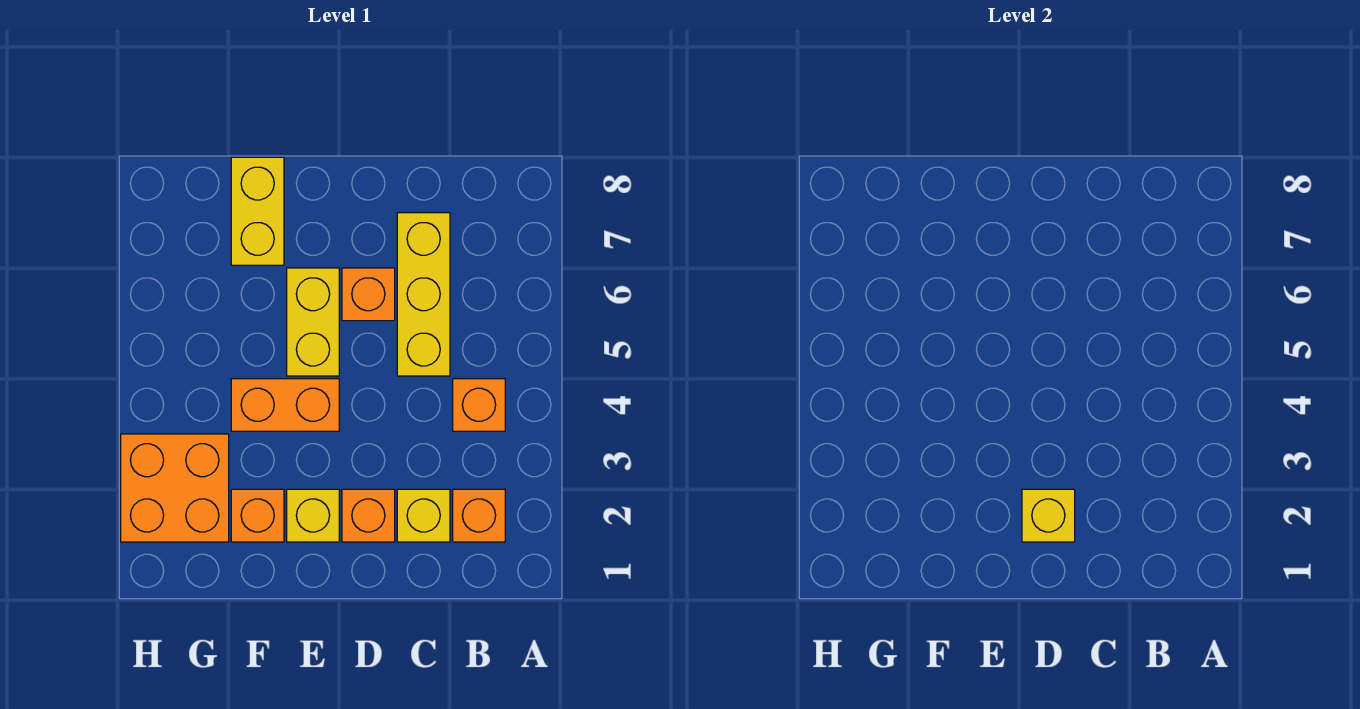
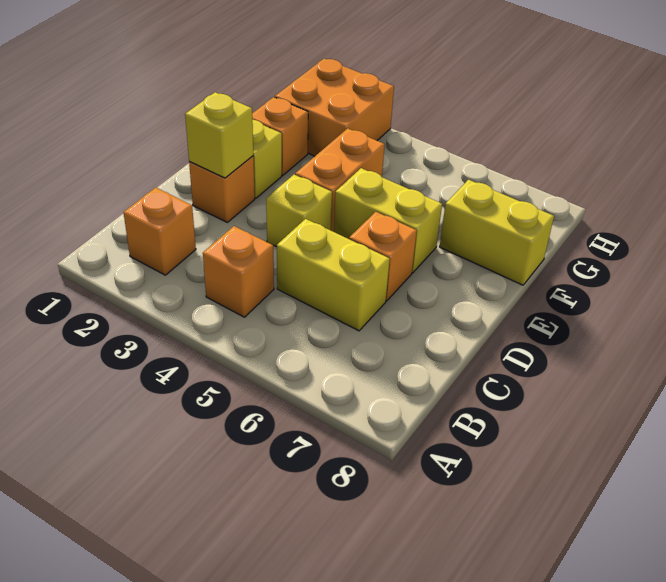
yellow brick C2 level 1 -> yellow brick D4 level 1
yellow brick C5:C7 level 1 -> yellow brick C5:C6 level 1

